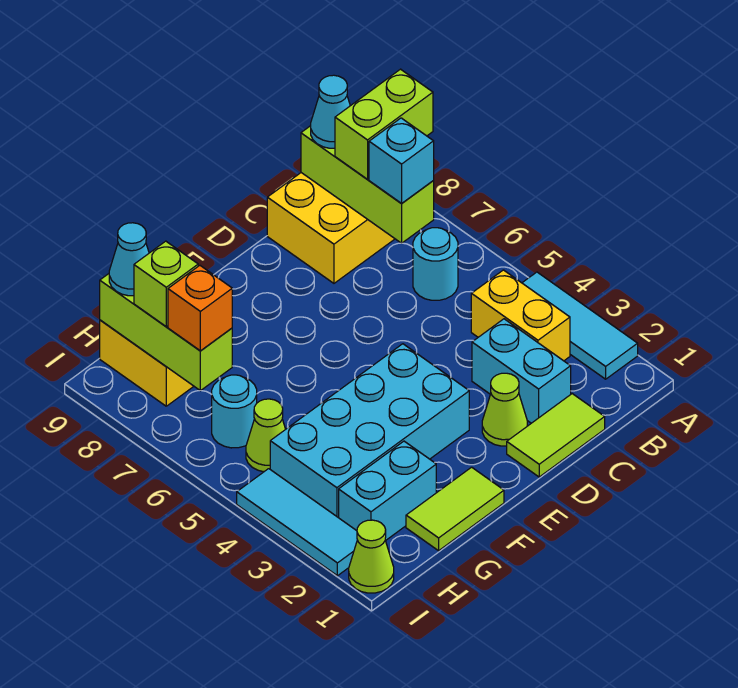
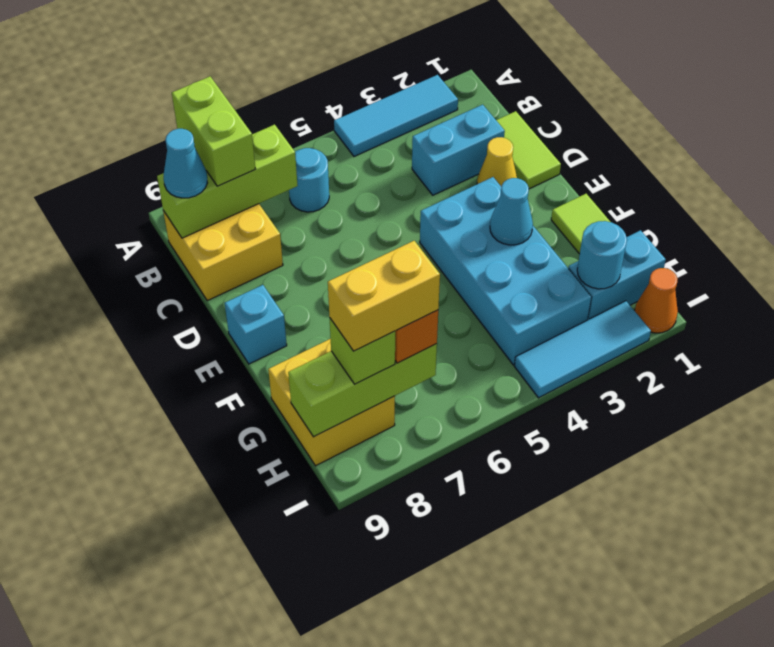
yellow brick B3:B4 level 1 -> yellow brick H7:H8 level 4
cyan brick B7 level 3 -> cyan brick E9 level 1
lime cone D2 level 1 -> yellow cone D2 level 1
cyan brick G2:H2 level 1 -> cyan brick H1:H2 level 1
lime cone H5 level 1 -> none
cyan round brick H6 level 1 -> cyan round brick H2 level 2
cyan cone H9 level 3 -> cyan cone F3 level 2
lime cone I1 level 1 -> orange cone I1 level 1

